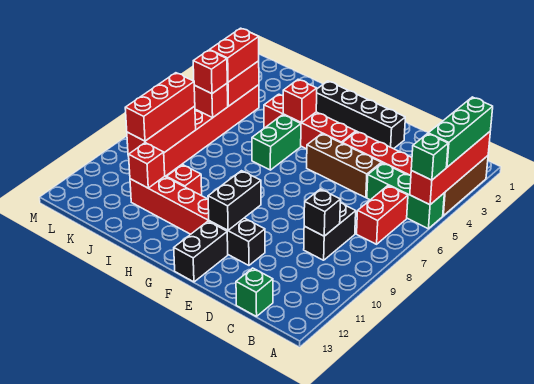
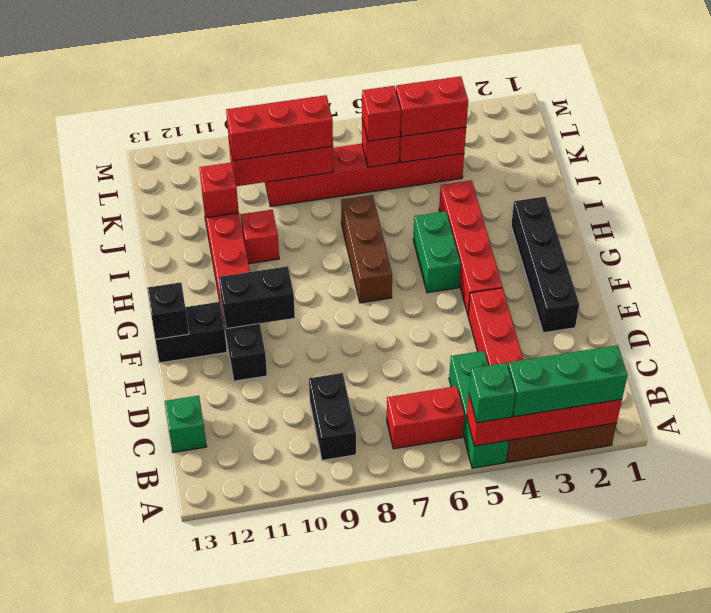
black brick C8:C9 level 1 -> black brick B9:C9 level 1
black brick C9 level 2 -> black brick F13 level 2
brown brick D5:F5 level 1 -> brown brick G7:I7 level 1
red brick H4 level 2 -> none
green brick H5:H6 level 1 -> green brick G5:H5 level 1

